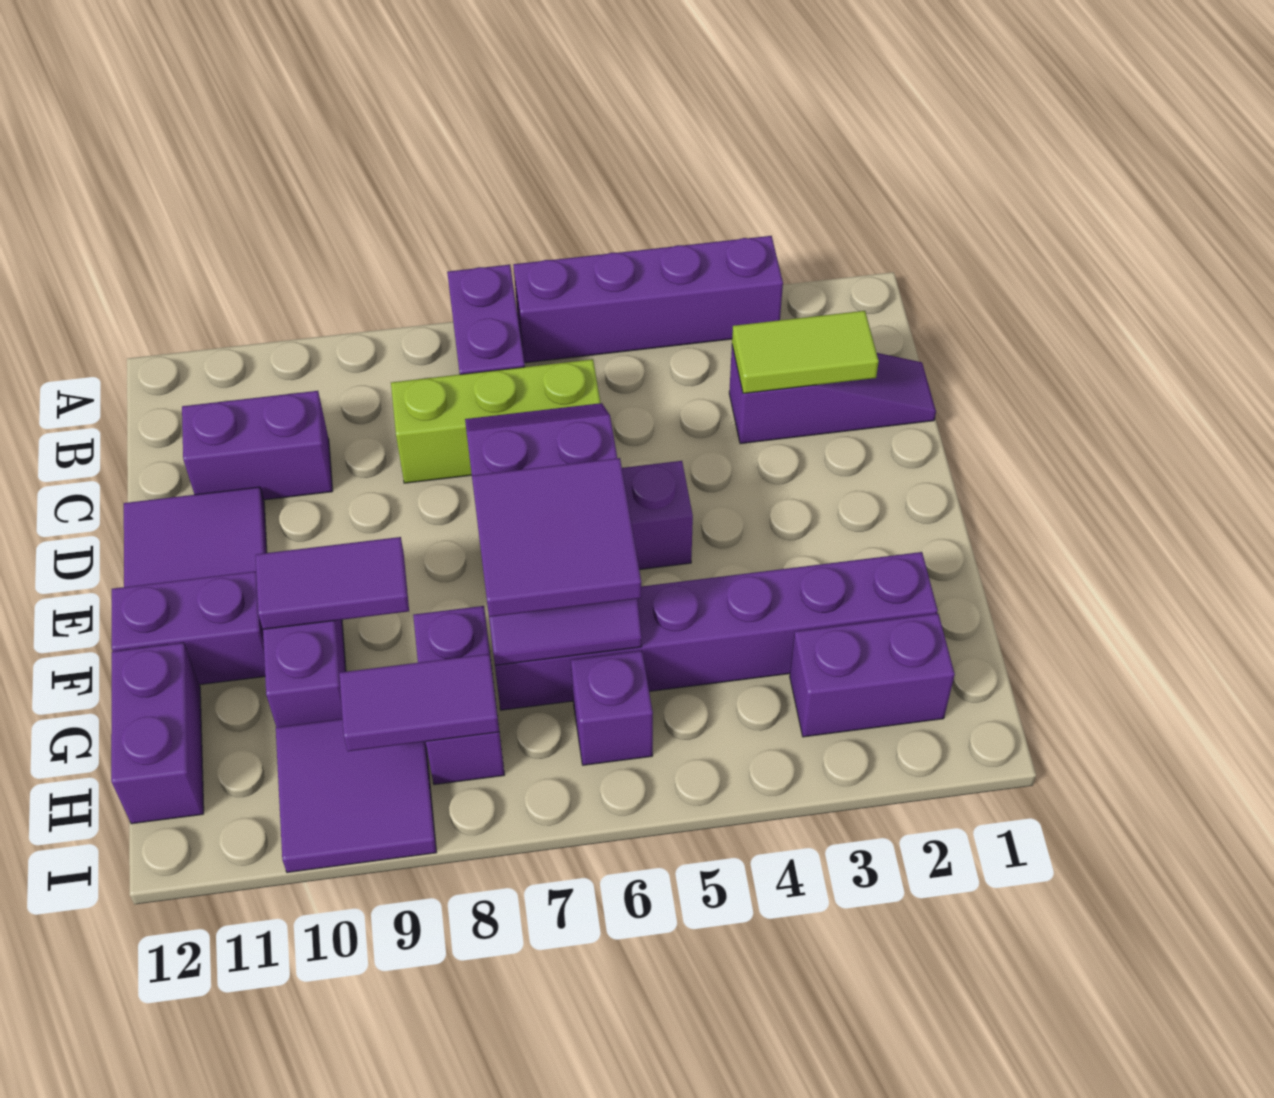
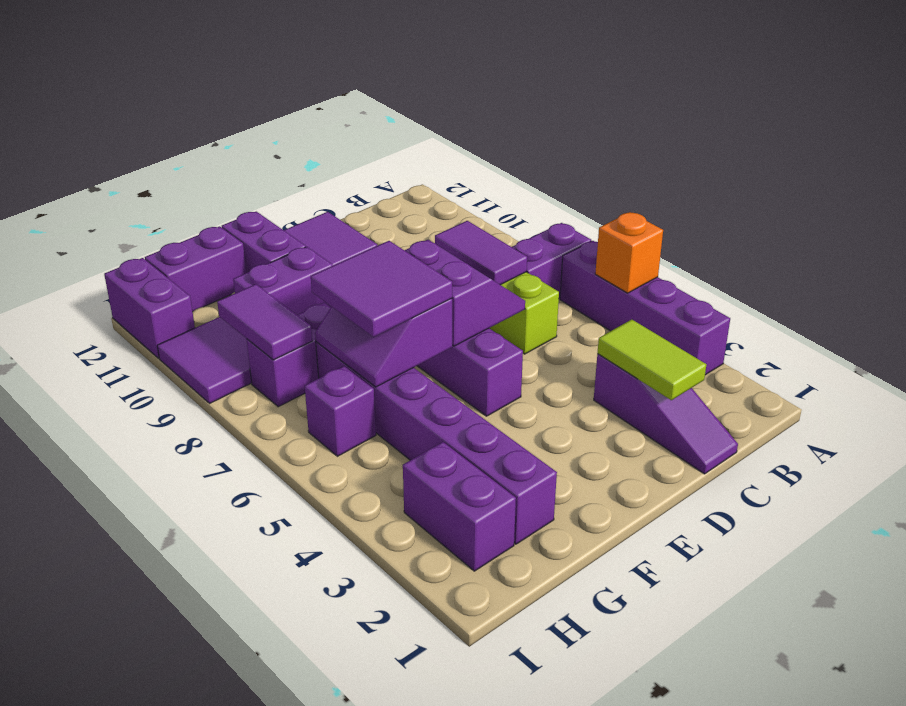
none -> orange brick A5 level 2
purple brick C10:C11 level 1 -> purple brick I11:I12 level 1
purple tile F9:F10 level 2 -> purple tile C7:C8 level 2

